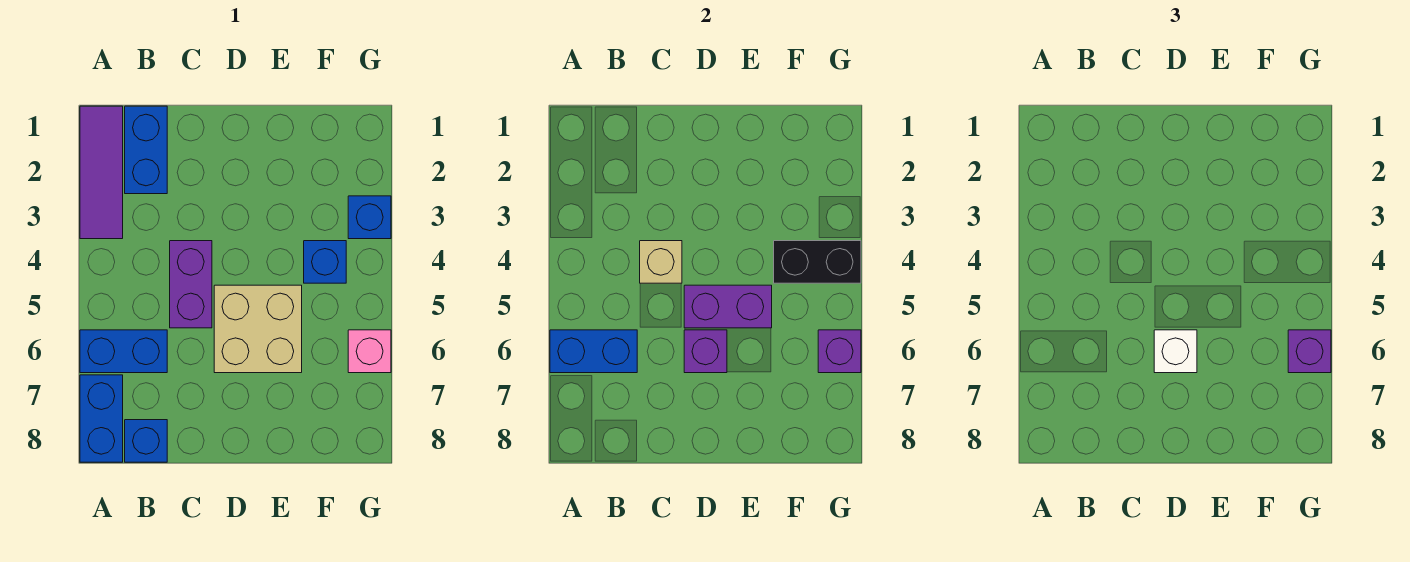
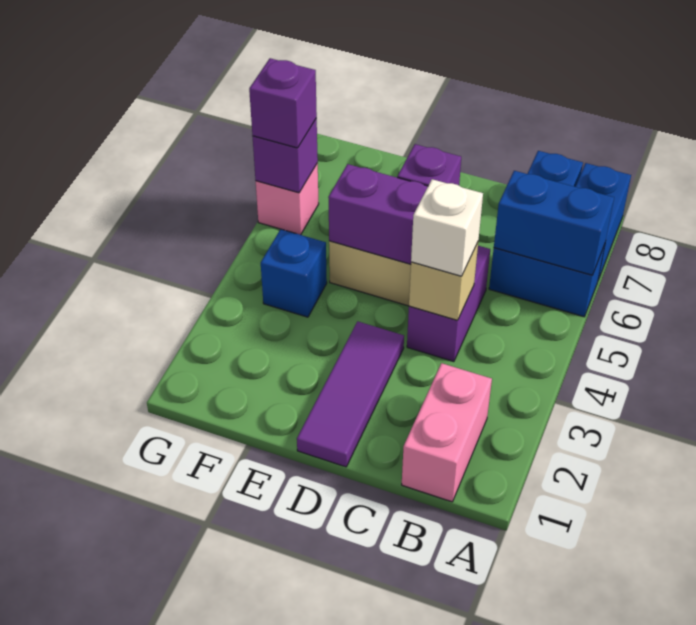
purple tile A1:A3 level 1 -> purple tile D1:D3 level 1
blue brick B1:B2 level 1 -> pink brick B1:B2 level 1
white brick D6 level 3 -> white brick C4 level 3
black brick F4:G4 level 2 -> none
blue brick G3 level 1 -> none

